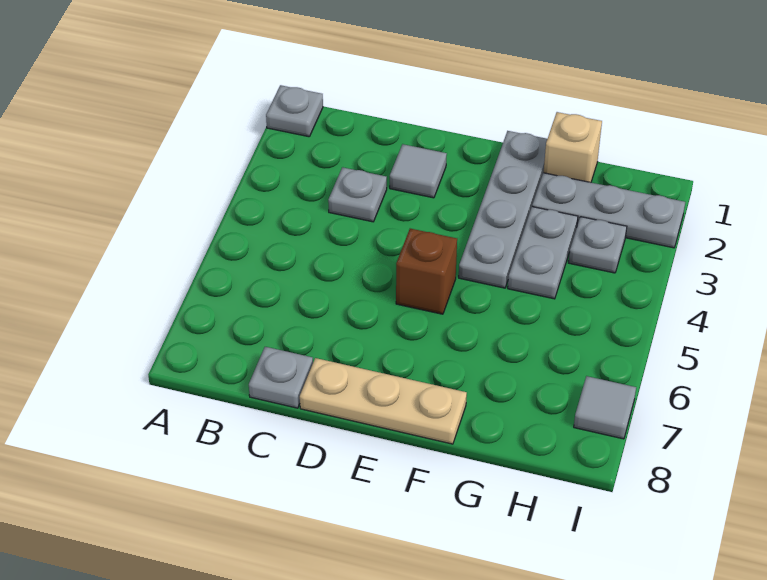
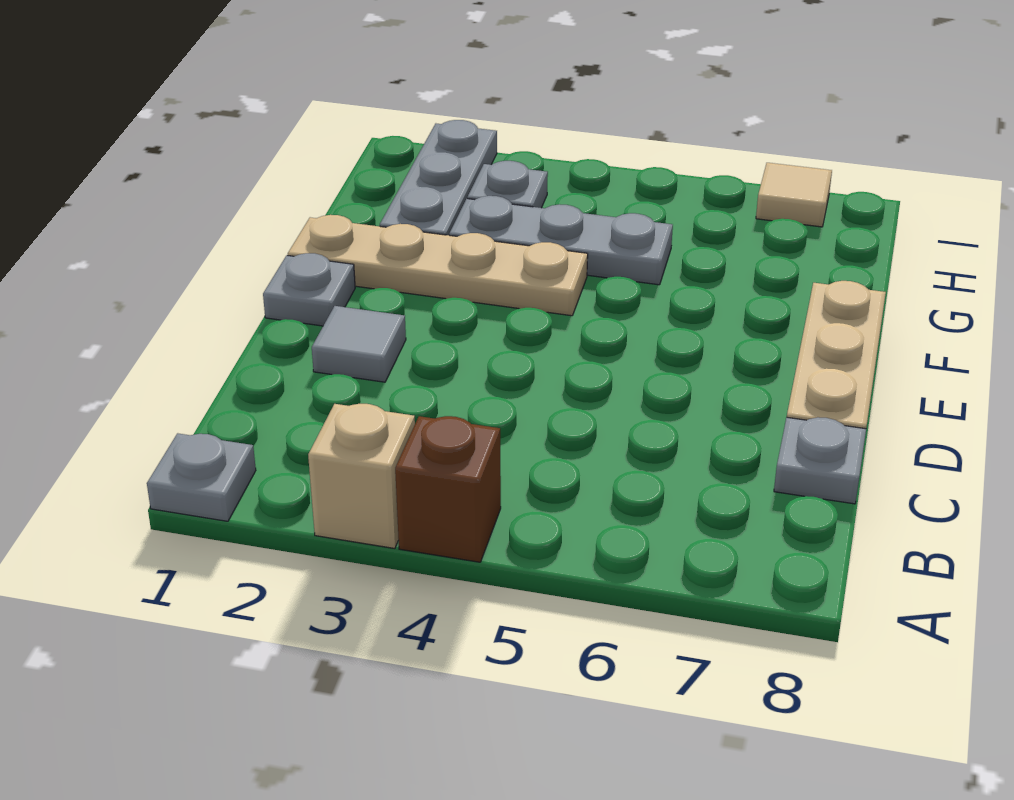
grey plate C3 level 1 -> grey plate E1 level 1
brown brick E5 level 1 -> brown brick A4 level 1
grey plate F1:F4 level 1 -> tan plate F1:F4 level 1
tan brick G1 level 1 -> tan brick A3 level 1
grey plate G3:G4 level 1 -> grey plate G3:G5 level 1
grey tile I7 level 1 -> tan tile I7 level 1

